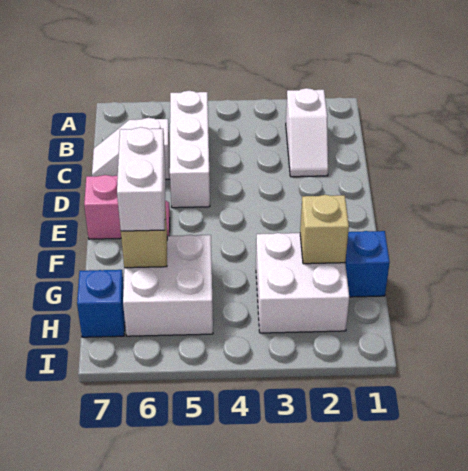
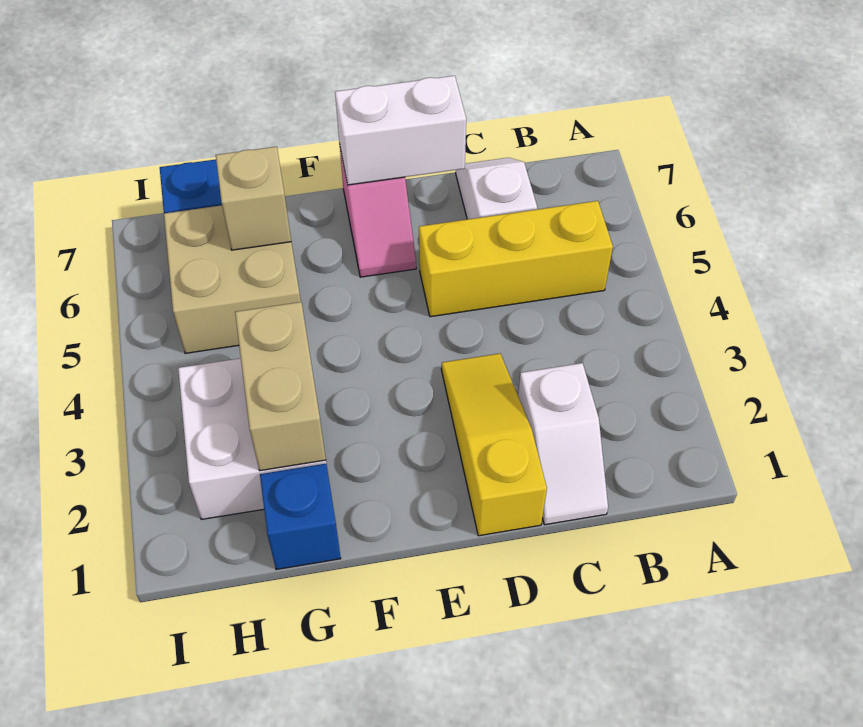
white slope B2:C2 level 1 top B -> white slope C1:C2 level 1 top 2
white brick B5:D5 level 1 -> yellow brick B5:D5 level 1
none -> yellow slope D1:D3 level 1 top 1
white brick F6:G6 level 3 -> white brick D7:E7 level 2
tan brick G2 level 2 -> tan brick G2:G3 level 2
white brick G5:H6 level 1 -> tan brick G5:H6 level 1

